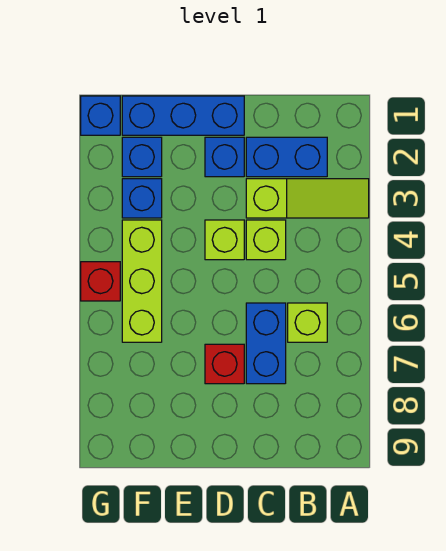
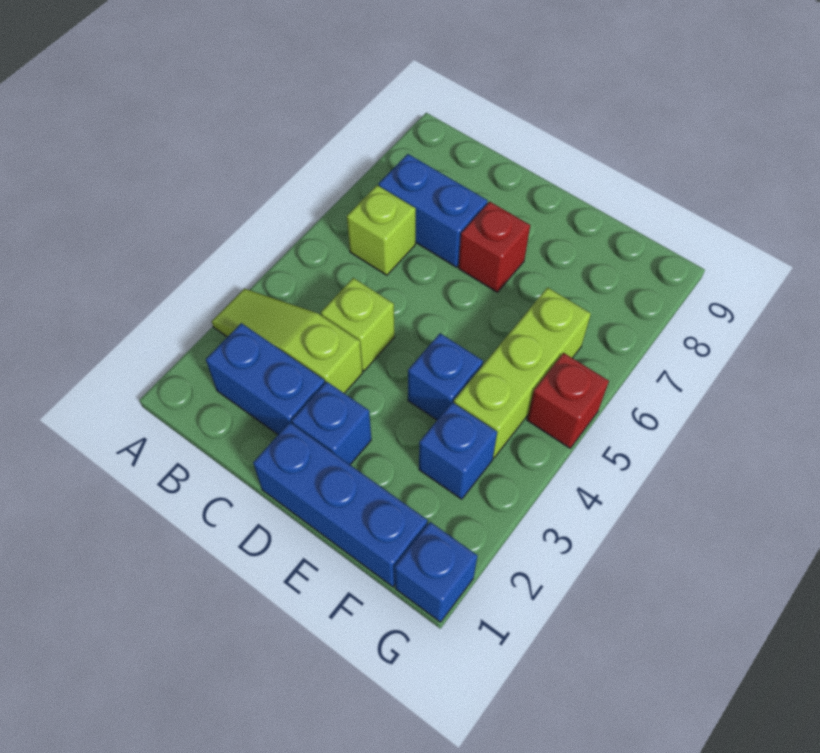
blue brick C6:C7 level 1 -> blue brick B7:C7 level 1
lime brick D4 level 1 -> none
blue brick F2 level 1 -> blue brick E4 level 1

